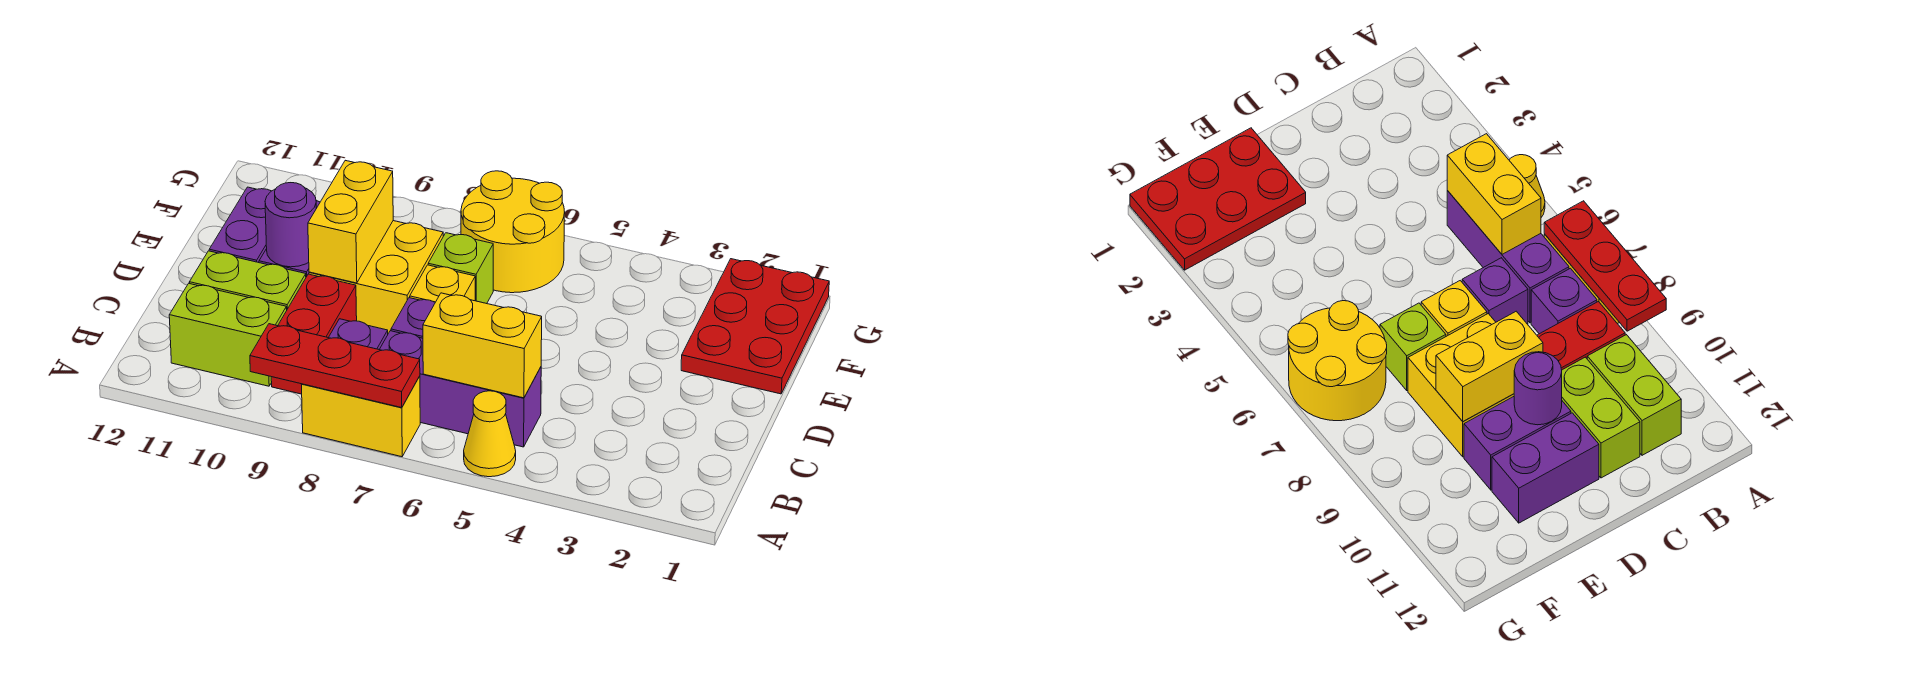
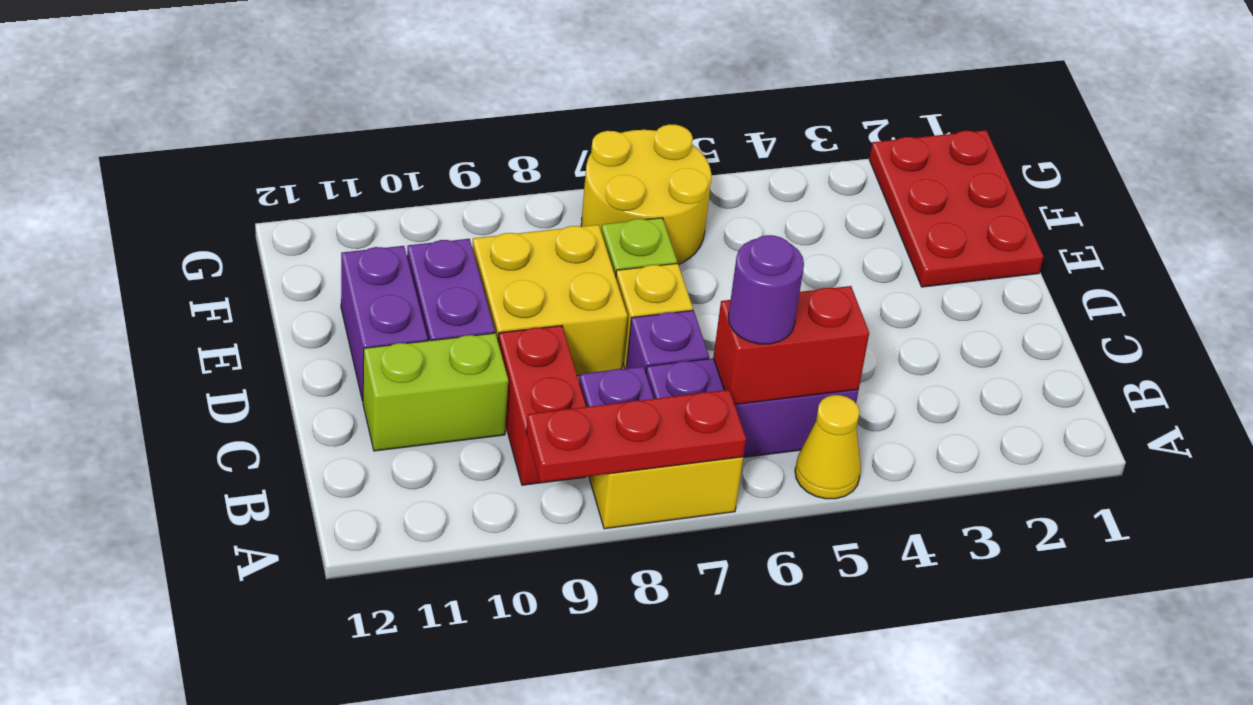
yellow brick B5:B6 level 2 -> red brick B5:B6 level 2
lime brick B10:B11 level 1 -> none
yellow brick D9:E9 level 2 -> none
purple round brick D10 level 2 -> purple round brick B6 level 3

